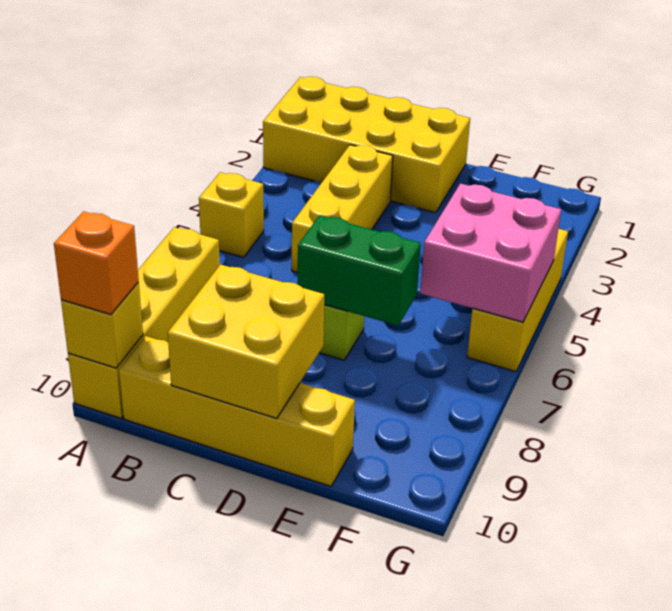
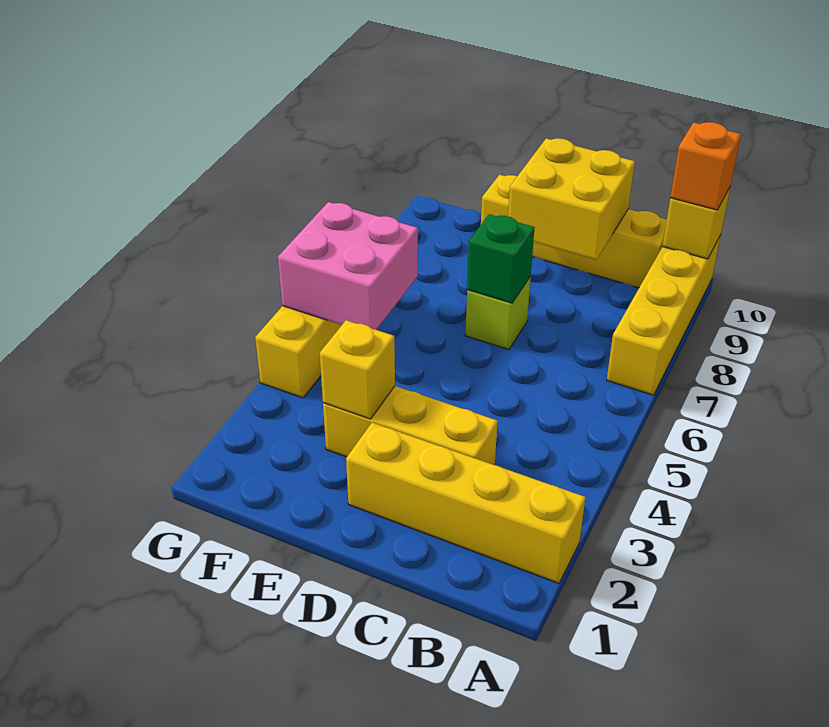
yellow brick A1:D2 level 1 -> yellow brick A2:D2 level 1
yellow brick A5 level 1 -> yellow brick E3 level 2
yellow brick C3:C5 level 1 -> yellow brick C3:E3 level 1
green brick D7:E7 level 2 -> green brick D7 level 2

